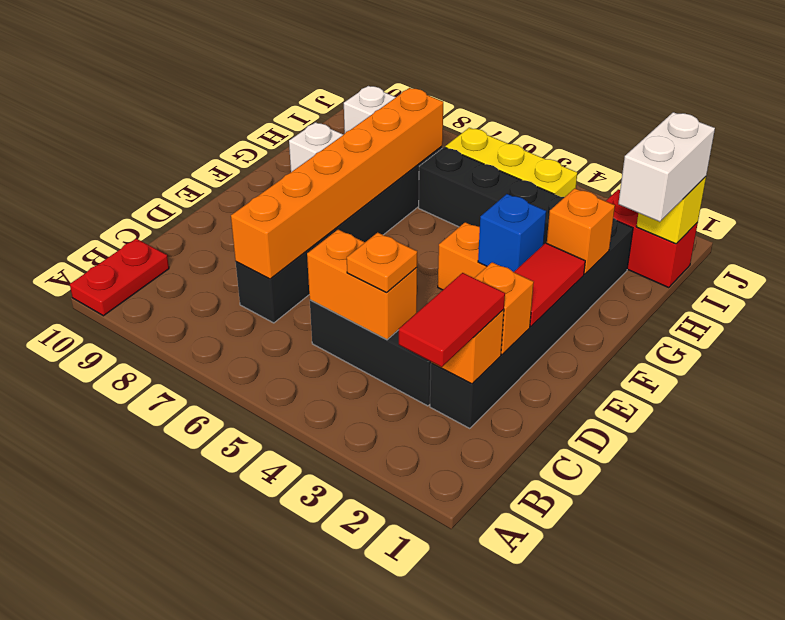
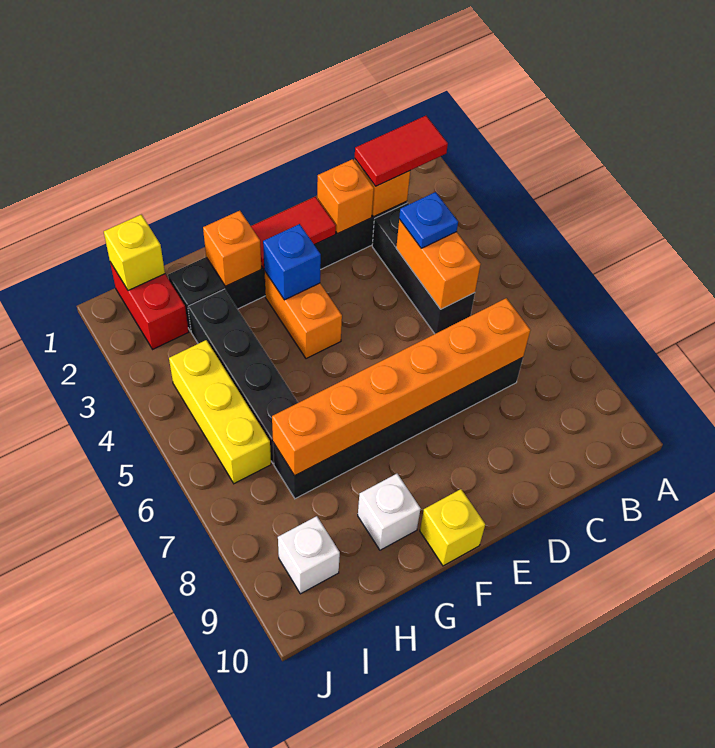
red plate A10:B10 level 1 -> none
orange plate C4 level 3 -> blue plate C4 level 3
none -> yellow brick F10 level 1
white brick H1:I1 level 3 -> none

